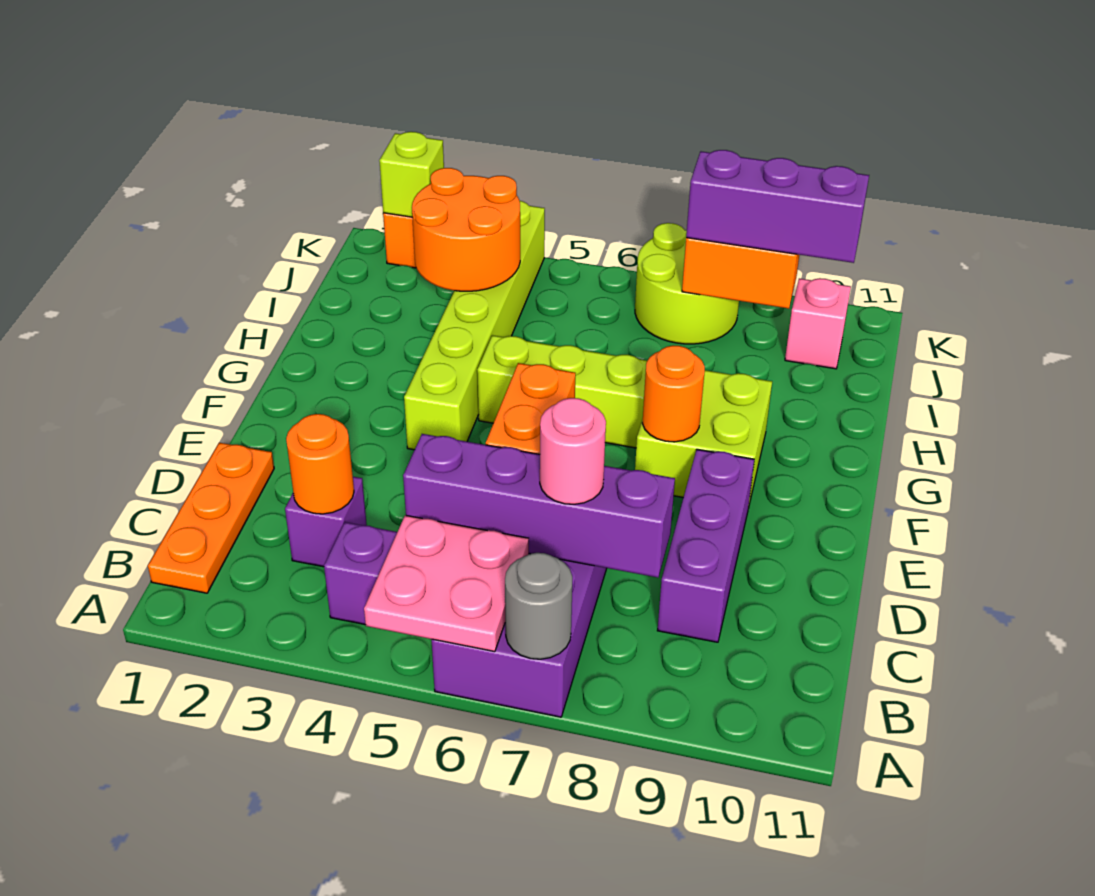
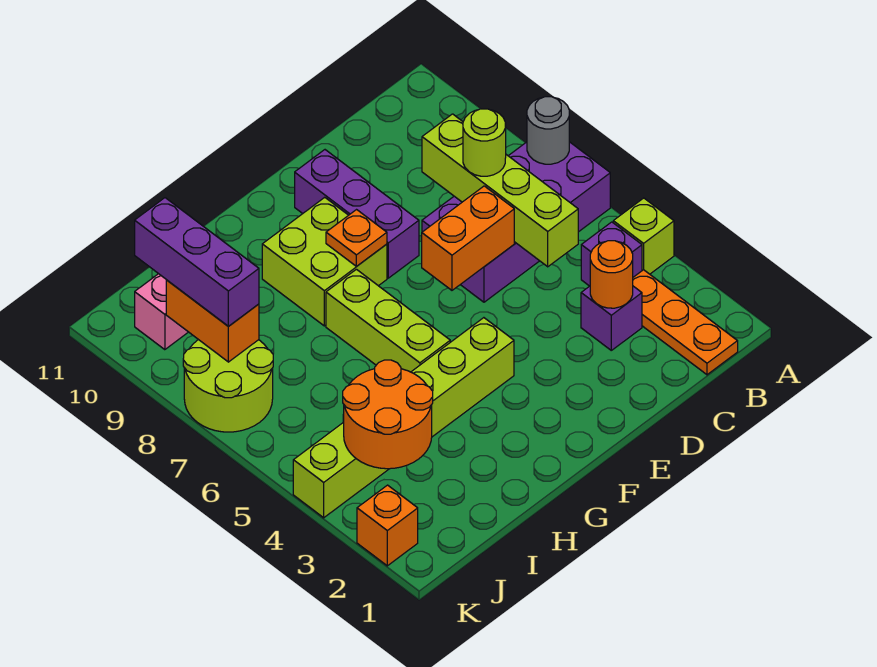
pink plate A5:B6 level 2 -> none
orange plate B1:D1 level 1 -> orange plate B1:B3 level 1
purple brick C5:C8 level 2 -> lime brick C5:C8 level 2
pink round brick C7 level 3 -> lime round brick C7 level 3
purple brick C9:E9 level 1 -> purple brick E8:E10 level 1
orange round brick F8 level 2 -> orange plate F8 level 2
lime brick K2 level 2 -> lime brick A4 level 1

